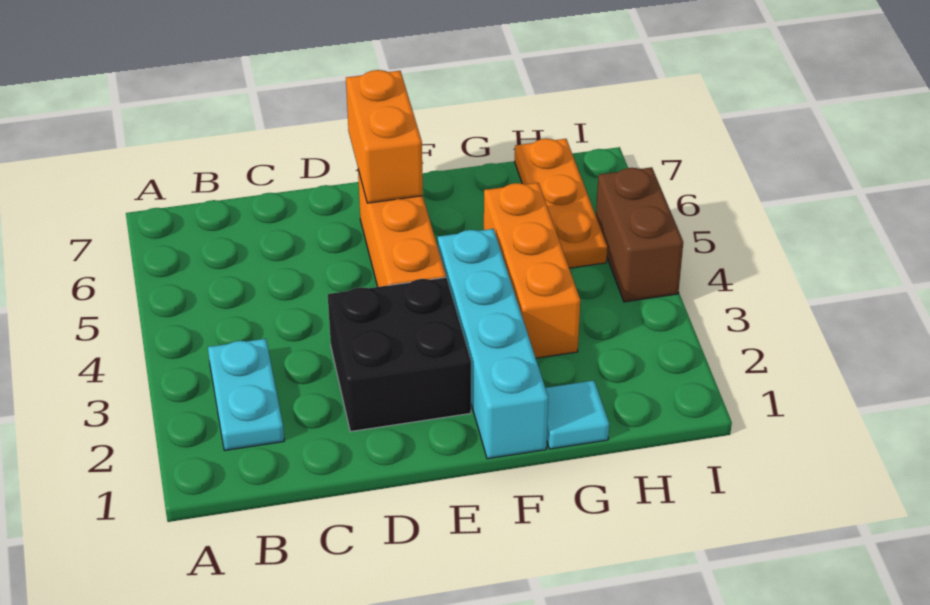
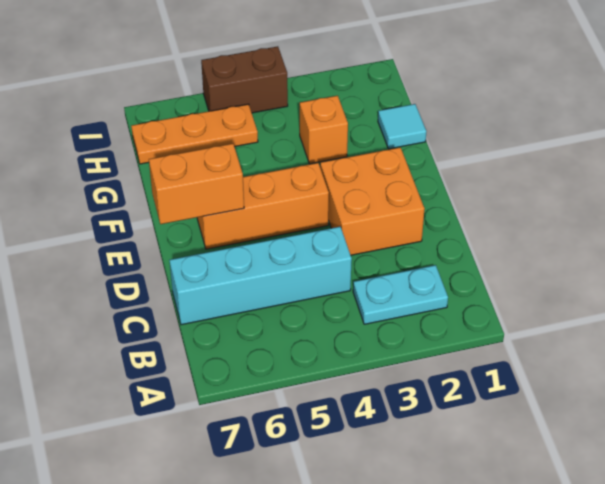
black brick D2:E3 level 1 -> orange brick D2:E3 level 1
cyan brick F1:F4 level 1 -> cyan brick C4:C7 level 1
orange brick G3:G5 level 1 -> orange brick G3 level 1

